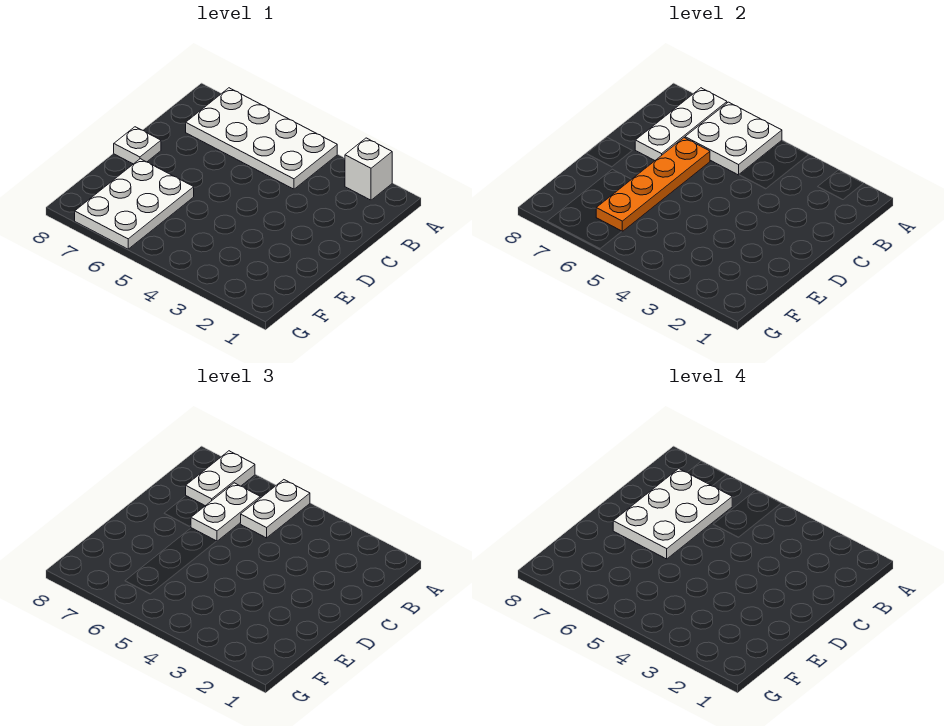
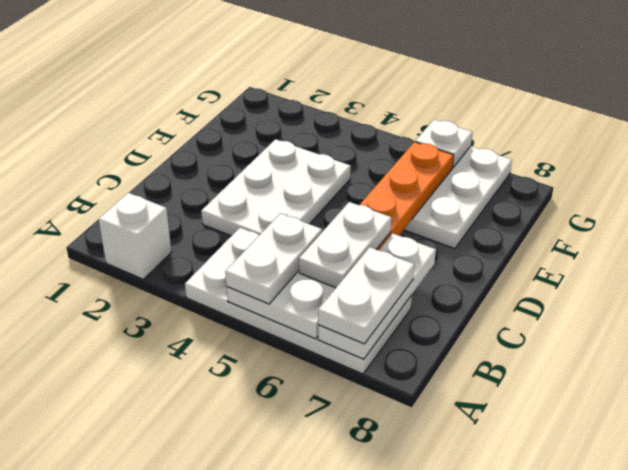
white plate B6:D7 level 4 -> white plate C3:E4 level 1
white plate D8 level 1 -> white plate G6 level 2

